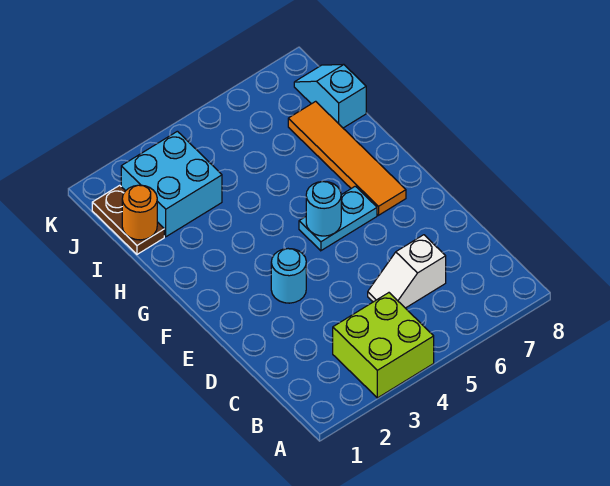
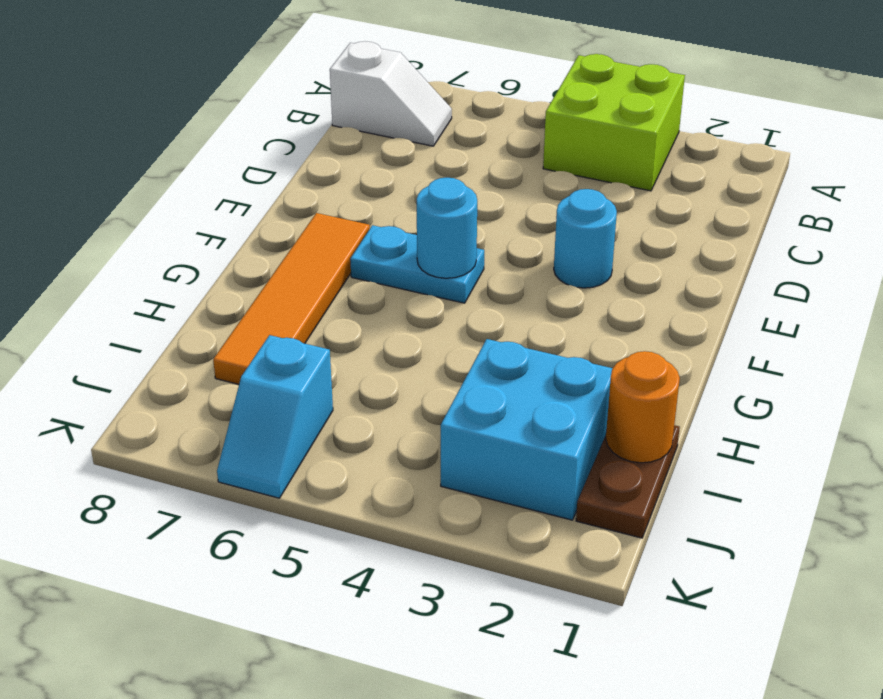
white slope C5:C6 level 1 top 6 -> white slope B7:B8 level 1 top 8
cyan slope I8:J8 level 1 top I -> cyan slope J6:K6 level 1 top J

